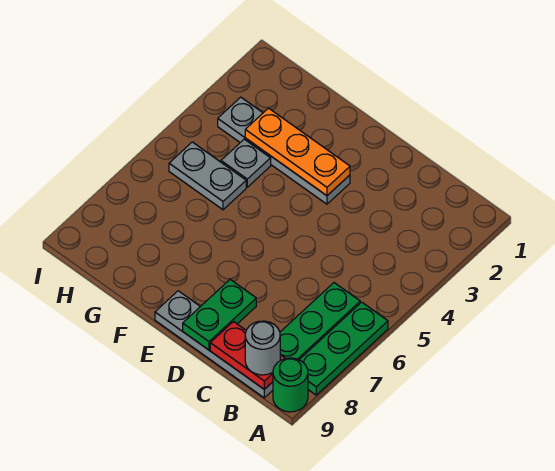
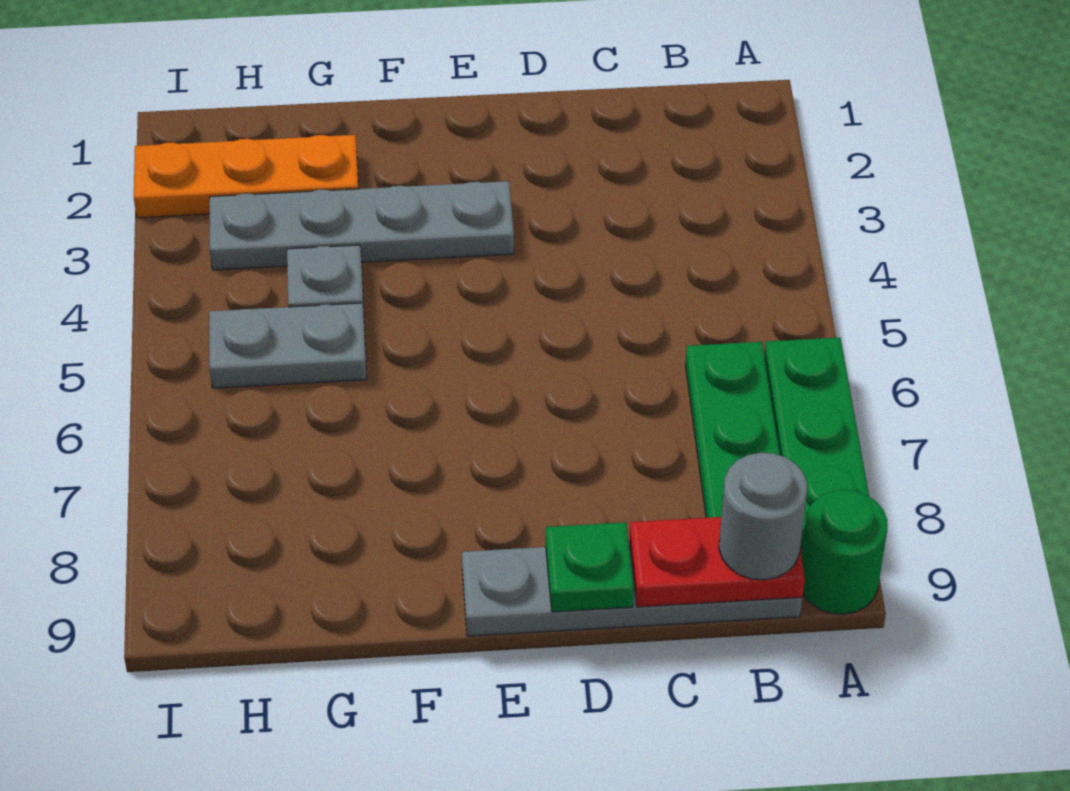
green plate D8:D9 level 2 -> green plate D9 level 2
orange plate E3:G3 level 2 -> orange plate G2:I2 level 1

